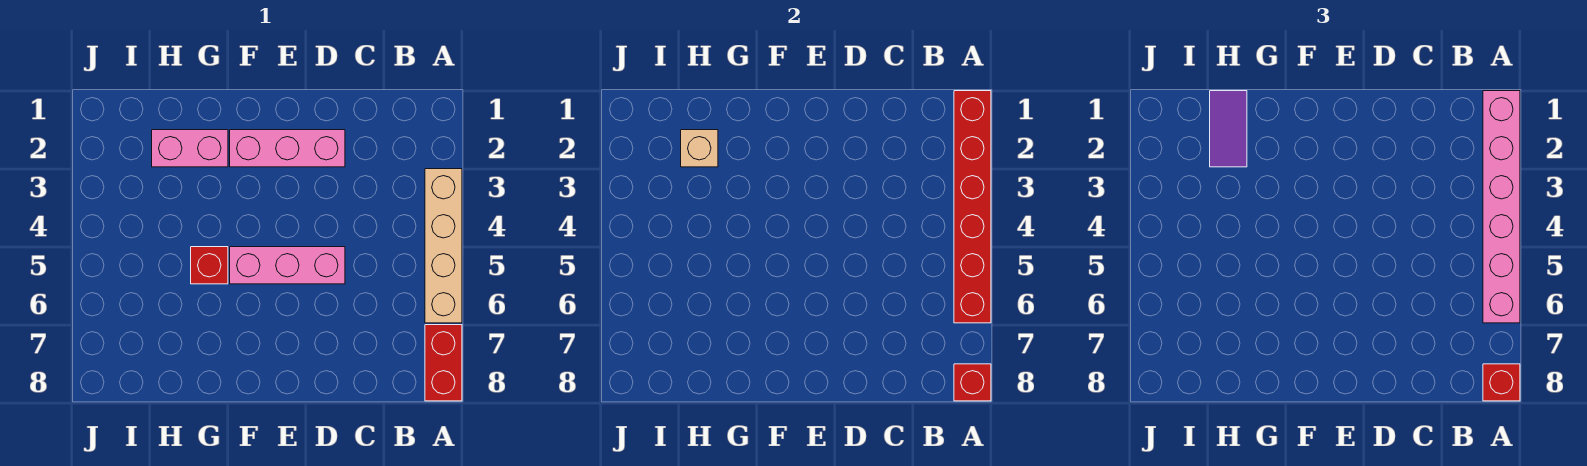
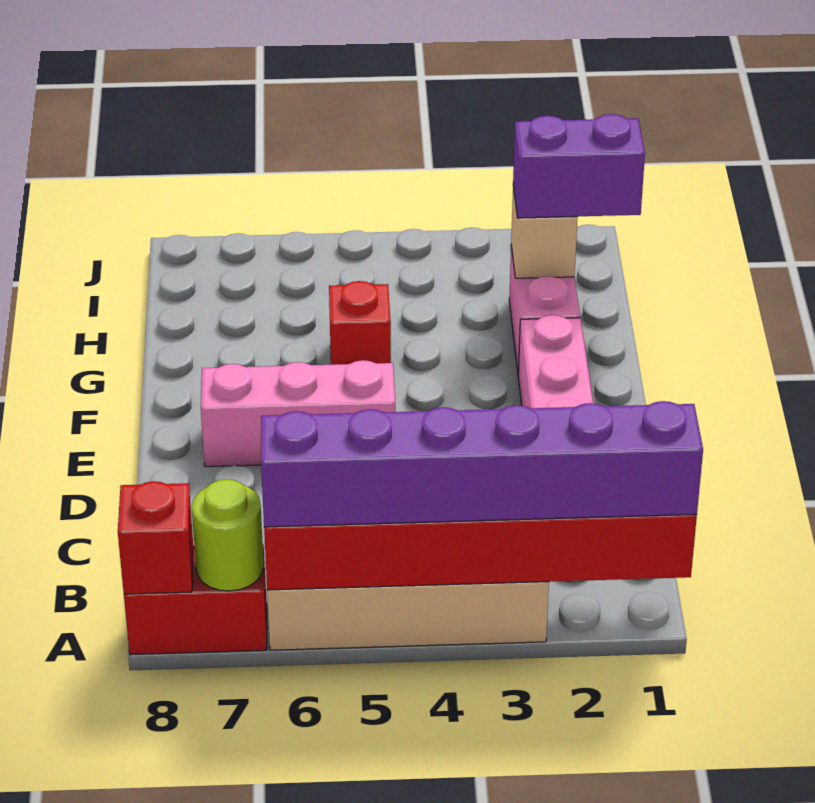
pink brick A1:A6 level 3 -> purple brick A1:A6 level 3
none -> lime round brick A7 level 2
red brick A8 level 3 -> none
pink brick D5:F5 level 1 -> pink brick E5:E7 level 1
purple tile H1:H2 level 3 -> purple brick H1:H2 level 3

